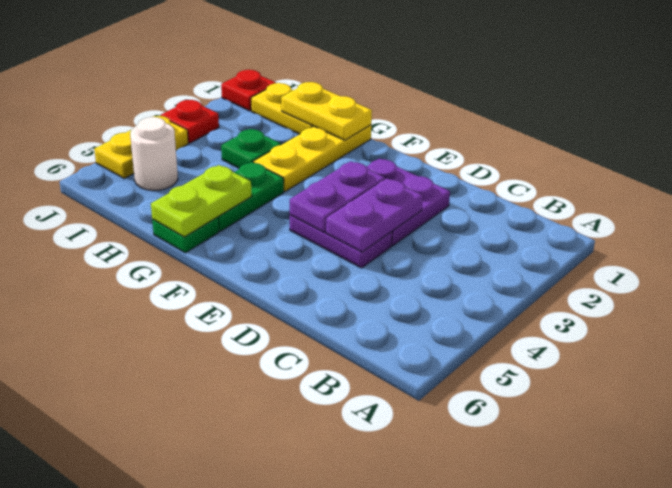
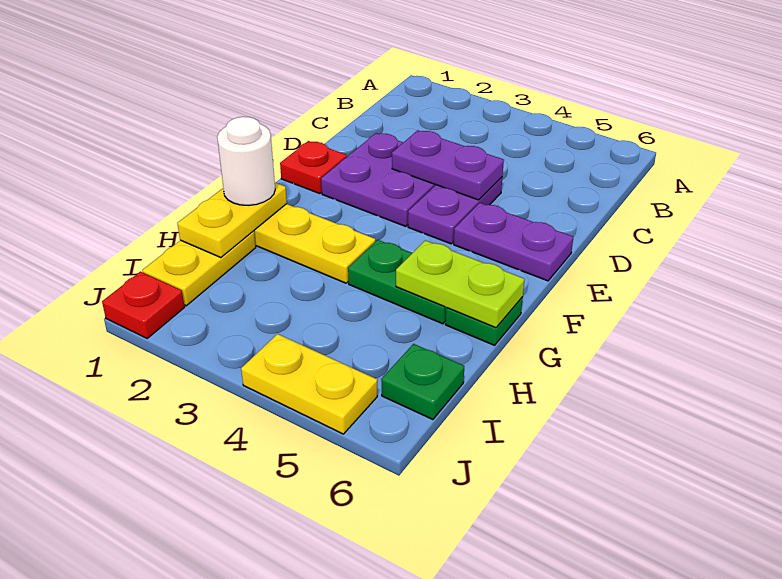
purple plate E3:E4 level 2 -> purple plate E5:E6 level 1
green plate H3 level 1 -> green plate I6 level 1
white round brick I5 level 1 -> white round brick G1 level 3
red plate J3 level 1 -> red plate E1 level 1

